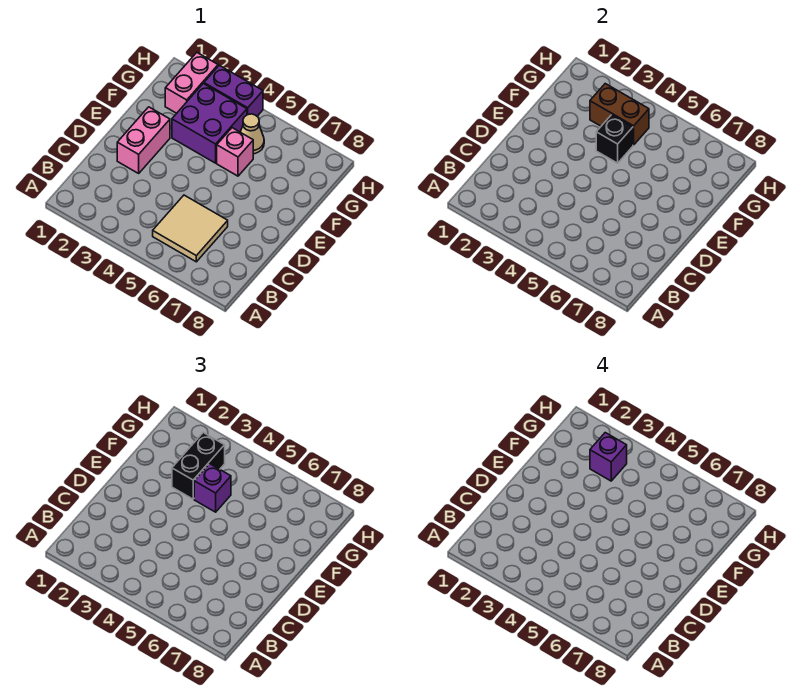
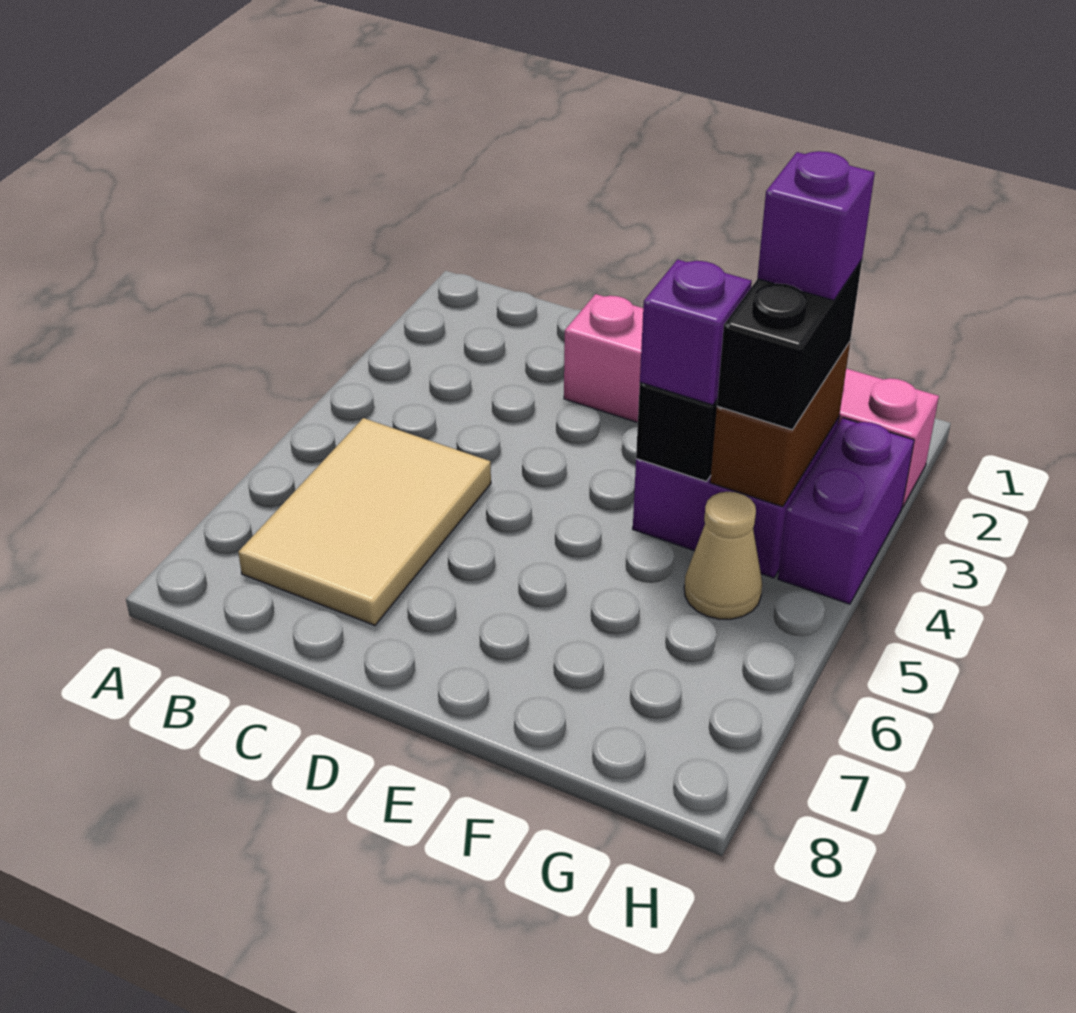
tan tile B5:C6 level 1 -> tan tile B5:C7 level 1
black brick F3:G3 level 3 -> black brick G3:G4 level 3
pink brick F5 level 1 -> none

